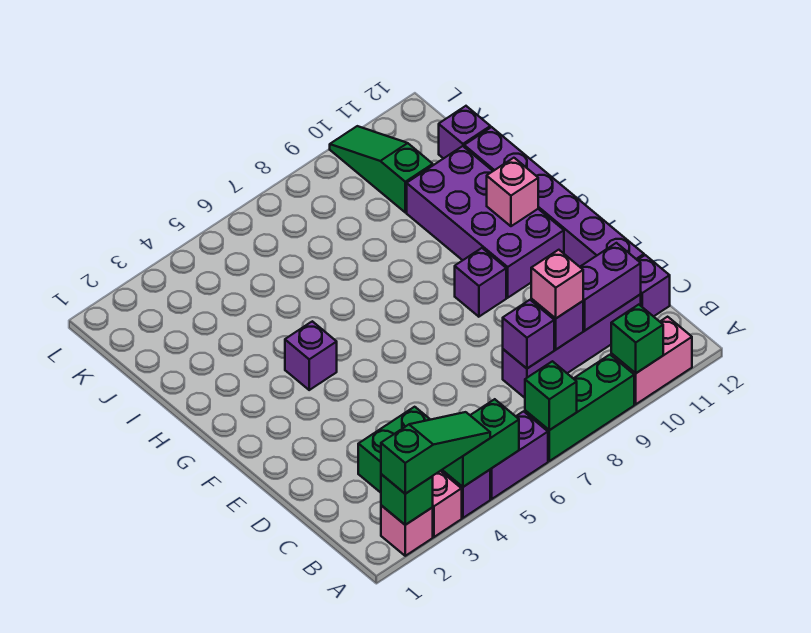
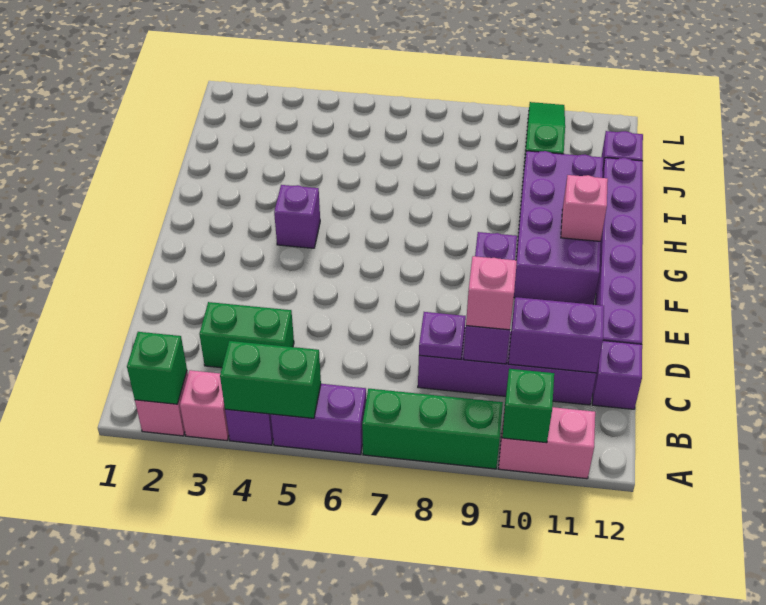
green slope A2:A4 level 3 top 2 -> none
green brick A7 level 2 -> none
purple brick C8 level 2 -> purple plate C8 level 2

